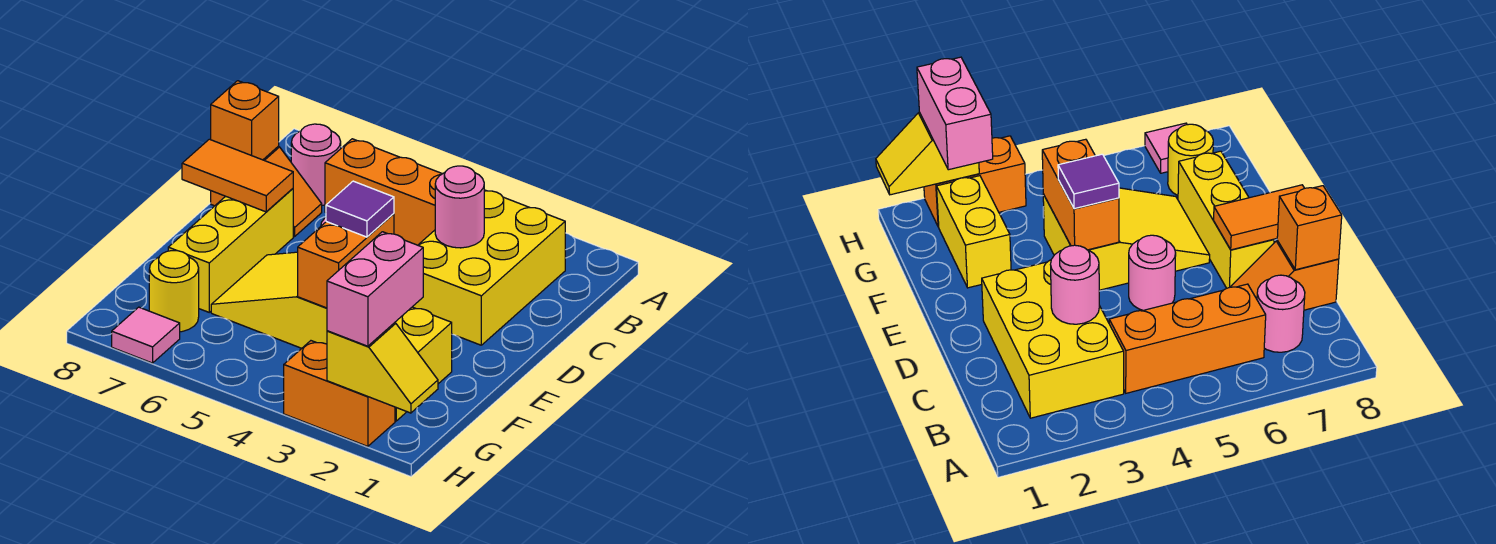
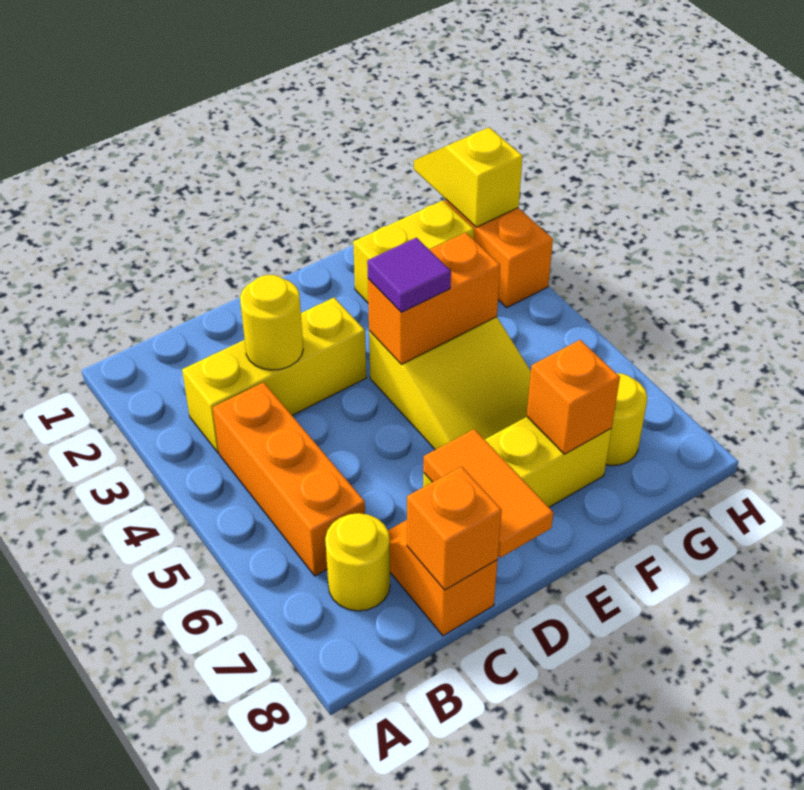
yellow brick B2:D3 level 1 -> yellow brick B3:D3 level 1
pink round brick B7 level 1 -> yellow round brick B7 level 1
pink round brick C3 level 2 -> yellow round brick C3 level 2
pink round brick D5 level 1 -> none
none -> orange brick F7 level 2
pink brick G2:H2 level 3 -> none
pink tile H7 level 1 -> none

